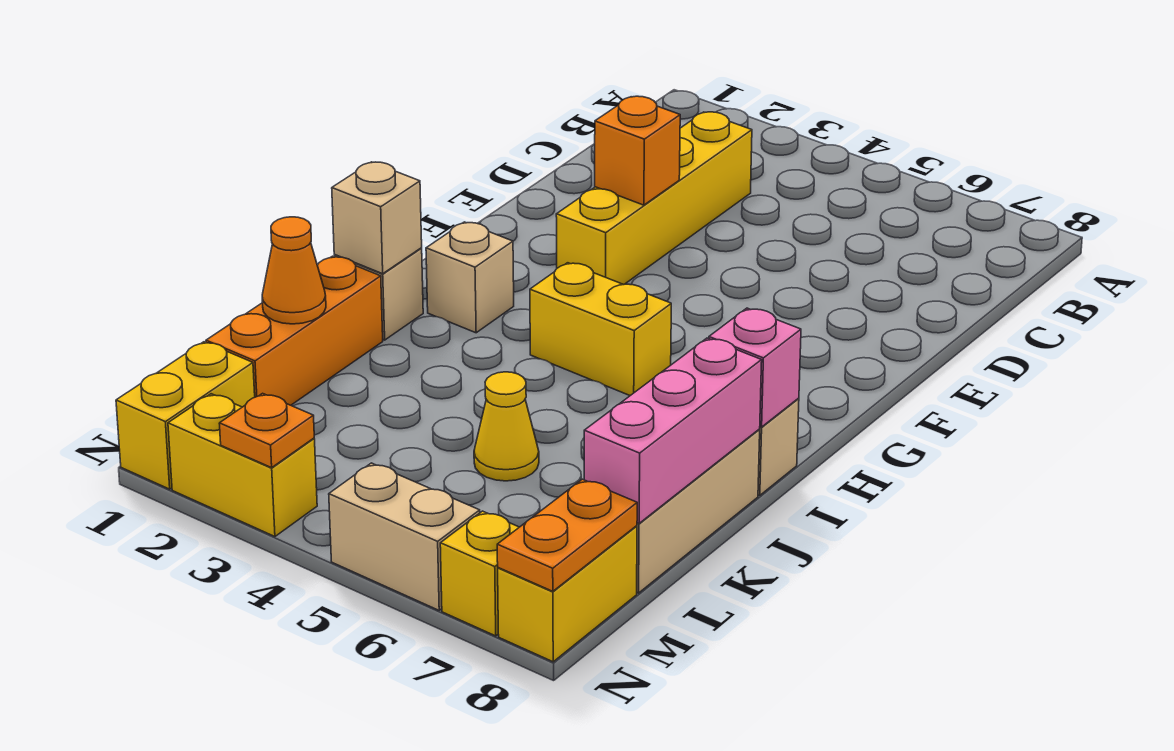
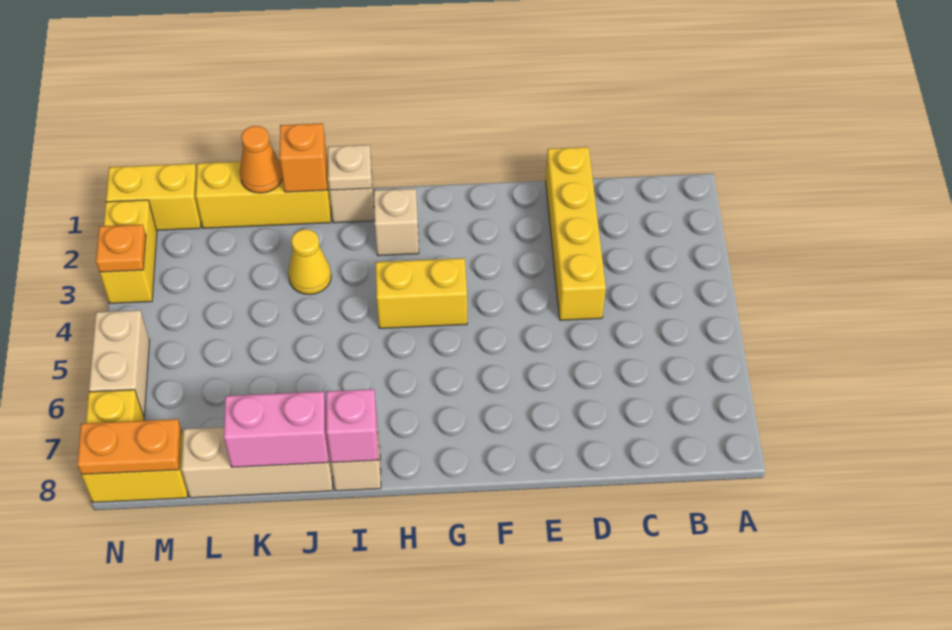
yellow brick C3:F3 level 1 -> yellow brick D1:D4 level 1
orange brick E3 level 2 -> orange brick J1 level 2
yellow brick H4:H5 level 1 -> yellow brick G4:H4 level 1
tan brick I1 level 2 -> tan plate I1 level 2
orange brick J1:L1 level 1 -> yellow brick J1:L1 level 1
pink brick J8:L8 level 2 -> pink brick J8:K8 level 2
yellow cone K5 level 1 -> yellow cone J3 level 1

